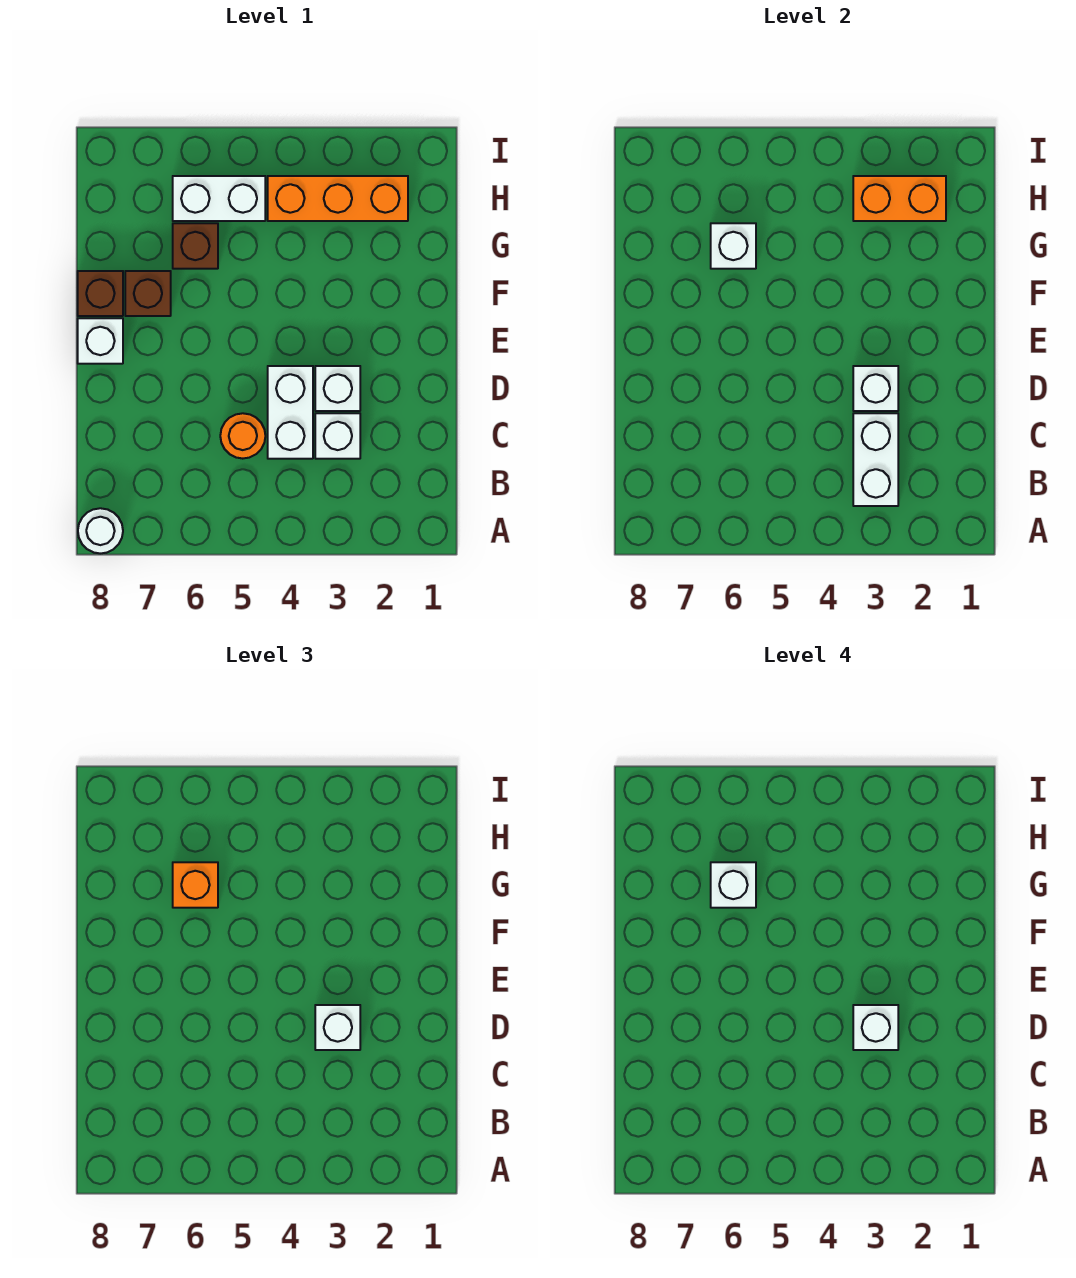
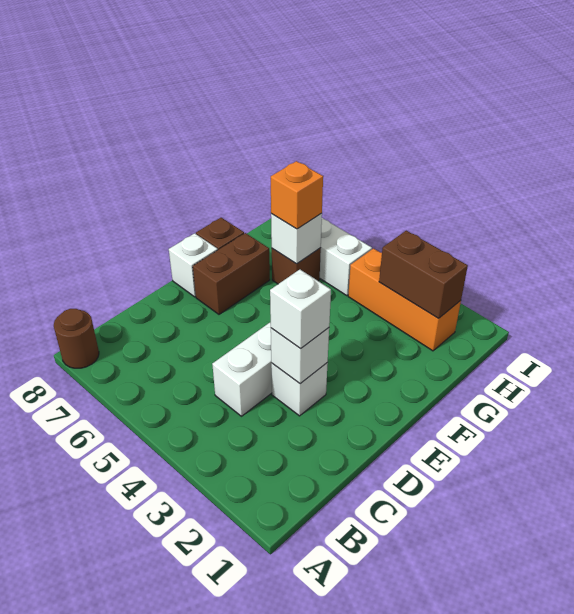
white round brick A8 level 1 -> brown round brick A8 level 1
white brick B3:C3 level 2 -> none
white brick C3 level 1 -> none
orange round brick C5 level 1 -> none
white brick D3 level 4 -> none
brown brick F7 level 1 -> brown brick E7:F7 level 1
white brick G6 level 4 -> none
orange brick H2:H3 level 2 -> brown brick H2:H3 level 2

